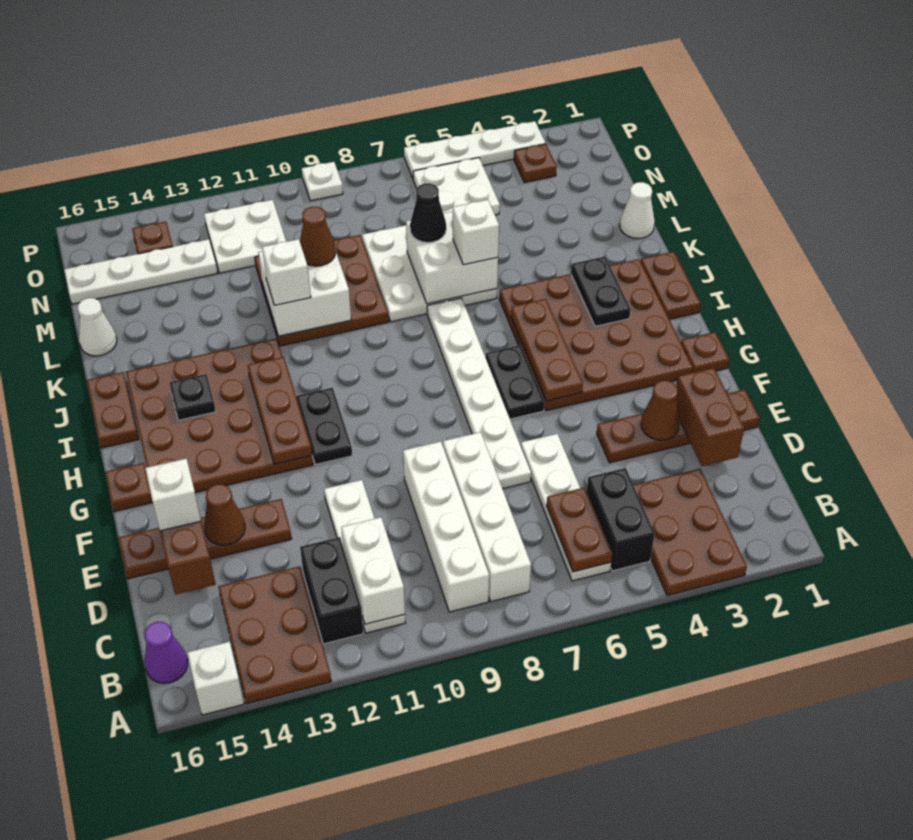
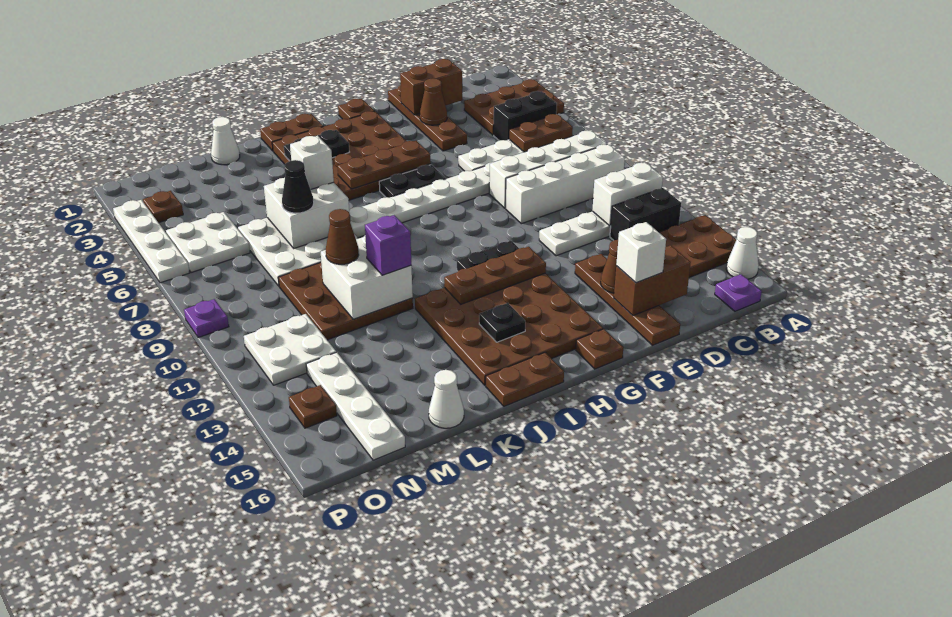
white brick A15 level 1 -> white cone A15 level 1
purple cone B16 level 1 -> purple plate B16 level 1
white brick K11 level 3 -> purple brick K11 level 3
white plate P9 level 1 -> purple plate P9 level 1

